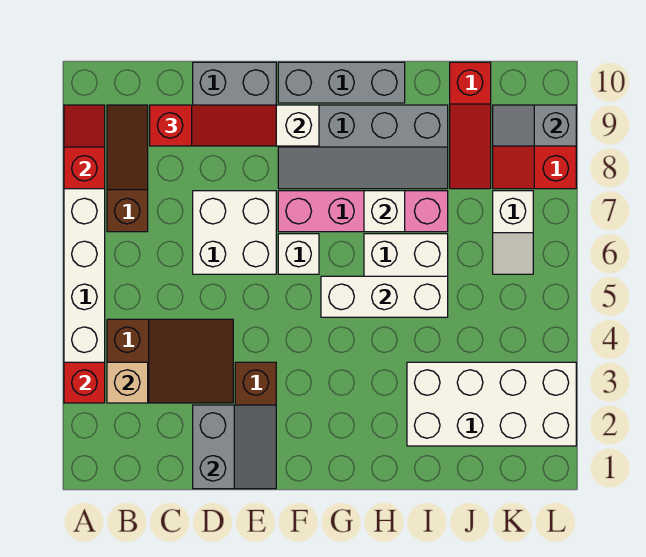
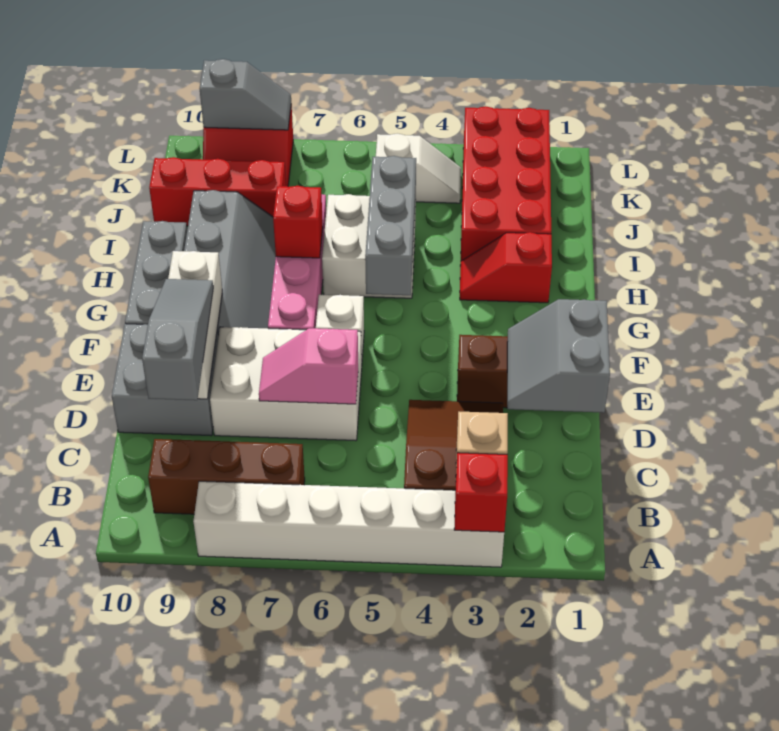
red slope A8:A9 level 2 top 8 -> red slope H2:H3 level 1 top 2
brown slope B7:B9 level 1 top 7 -> brown brick B7:B9 level 1
red slope C9:E9 level 3 top C -> grey slope C9:E9 level 3 top C
grey slope D1:E2 level 2 top D -> grey slope D1:E2 level 2 top 1
white brick D6:E7 level 1 -> white brick D6:E8 level 1
none -> pink slope D6:D7 level 2 top 6
white brick G5:I5 level 2 -> grey brick G5:I5 level 2
white brick H7 level 2 -> red brick H7 level 2
white brick I2:L3 level 1 -> red brick I2:L3 level 1
red slope J8:J10 level 1 top 10 -> red brick J8:J10 level 1
white slope K6:K7 level 1 top 7 -> white slope K4:K5 level 1 top 5
grey slope K9:L9 level 2 top L -> grey slope L8:L9 level 2 top 9

